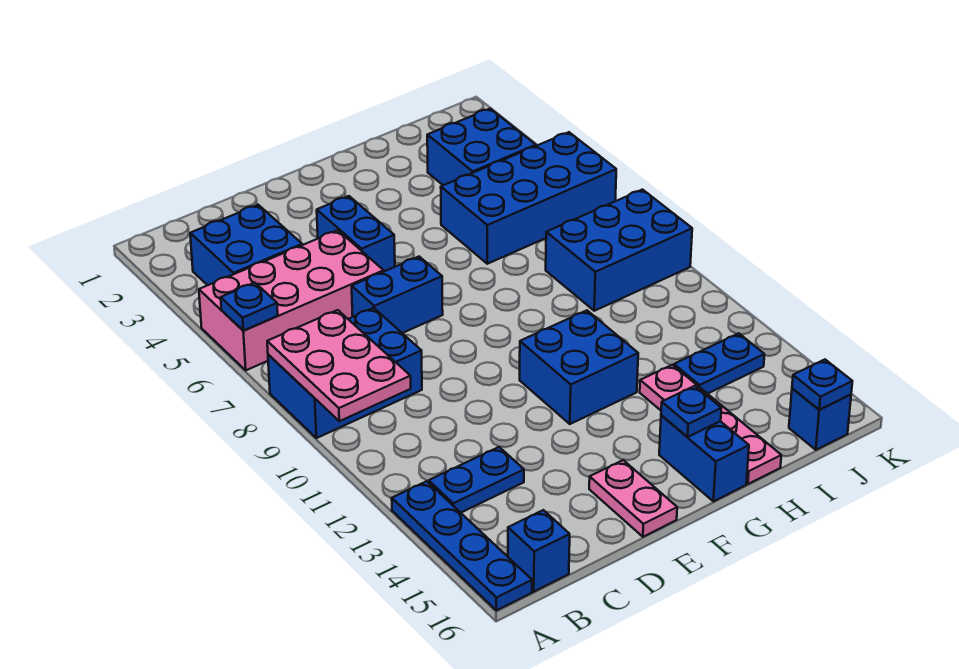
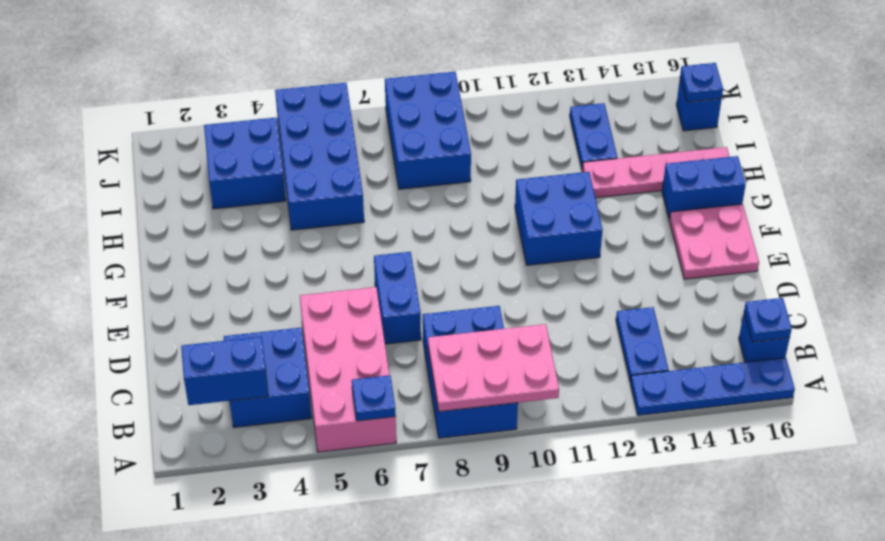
blue brick E4:E5 level 1 -> blue brick B2:B3 level 2
pink plate E15:E16 level 1 -> pink plate E15:F16 level 1
blue plate G15 level 2 -> blue plate B16 level 2

